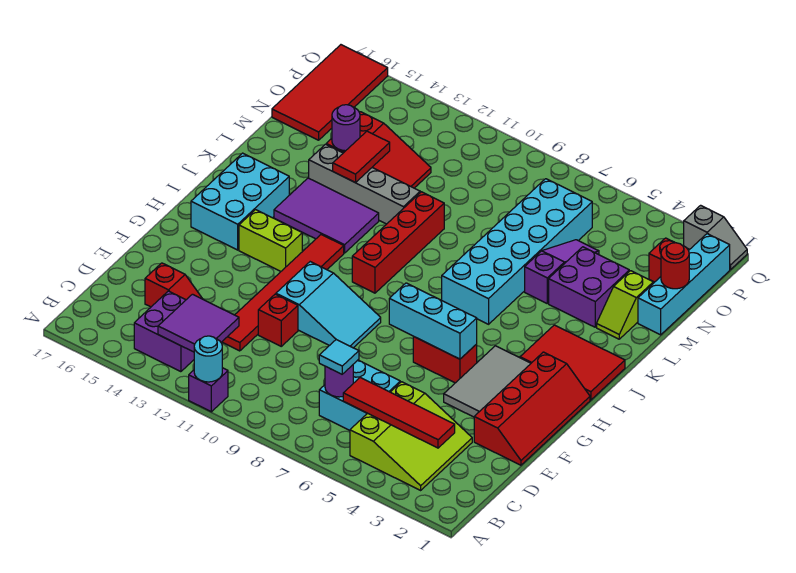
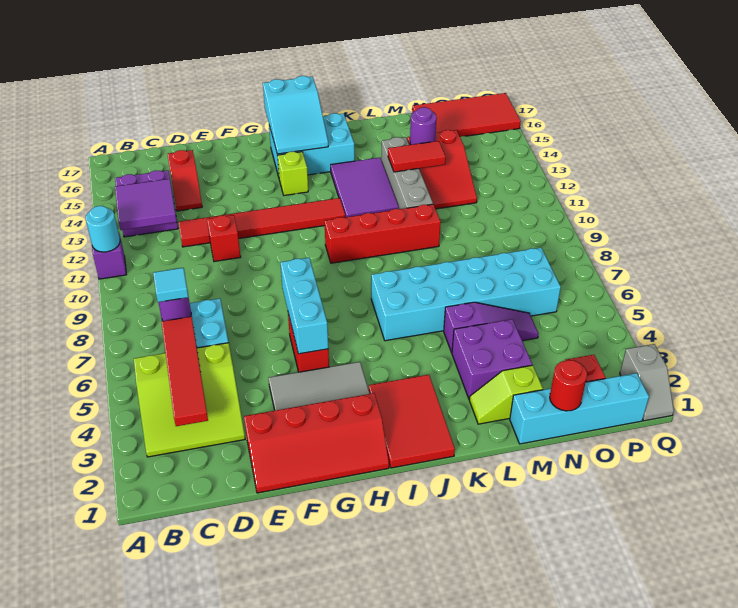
cyan slope F9:G11 level 1 top 11 -> cyan slope H15:I17 level 2 top 17
lime brick H13:H14 level 1 -> lime brick H14 level 1

